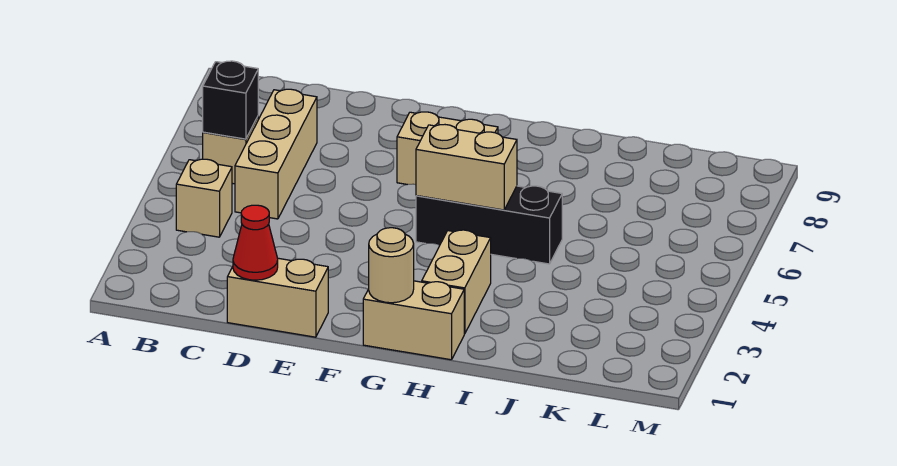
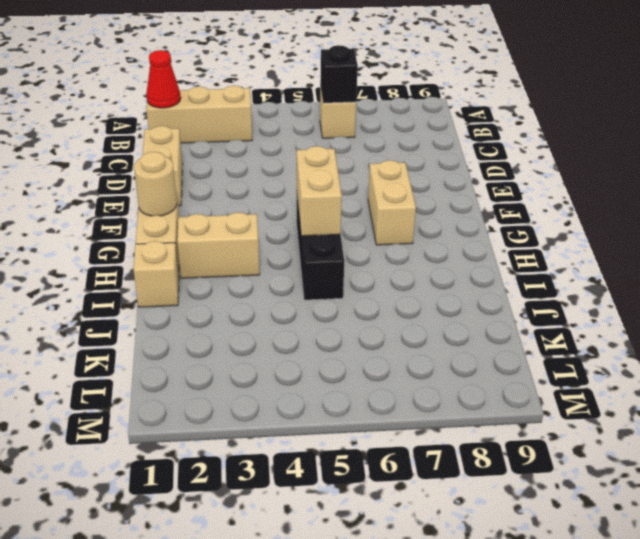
tan brick B4 level 1 -> tan brick I1 level 1
tan brick C5:C7 level 1 -> tan brick B1:B3 level 1
red cone D1 level 2 -> red cone B1 level 2

